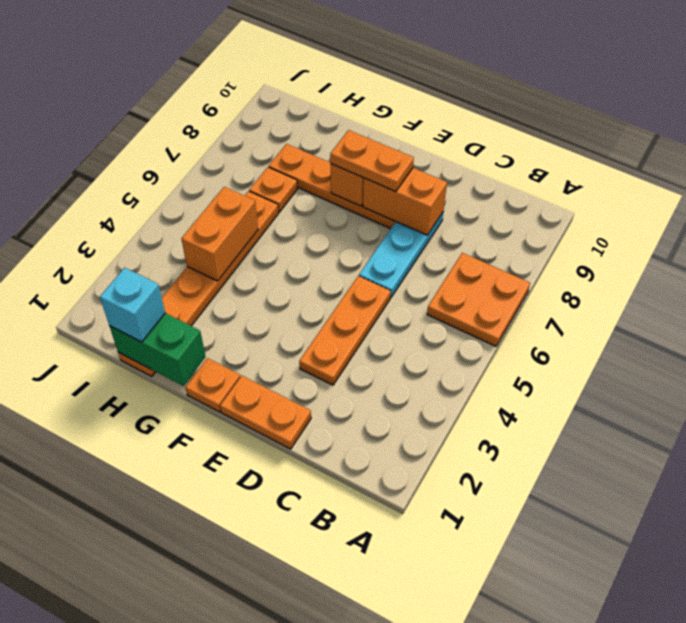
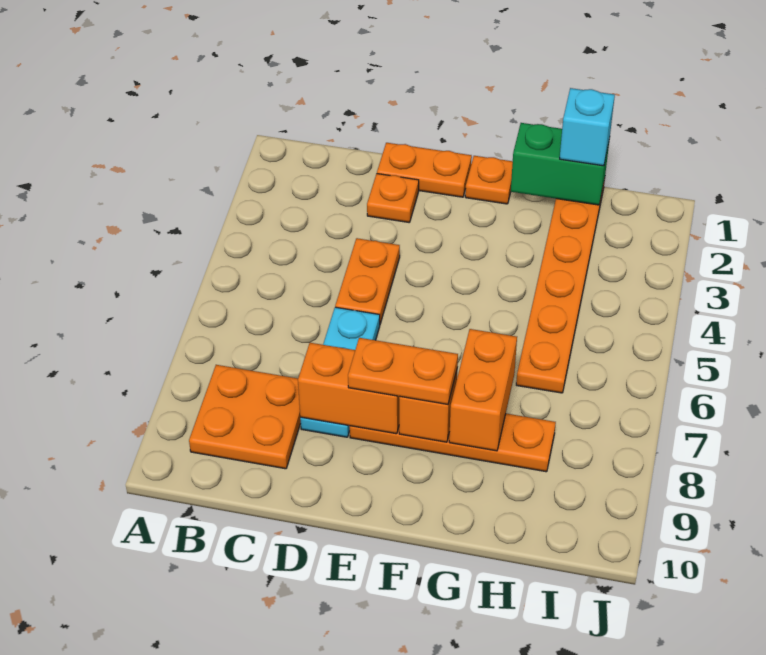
orange plate A6:B7 level 1 -> orange plate B8:C9 level 1
orange plate D3:D5 level 1 -> orange plate D4:D5 level 1
orange brick H4:H5 level 2 -> orange brick G7:G8 level 2
orange plate H7 level 1 -> orange plate D2 level 1

